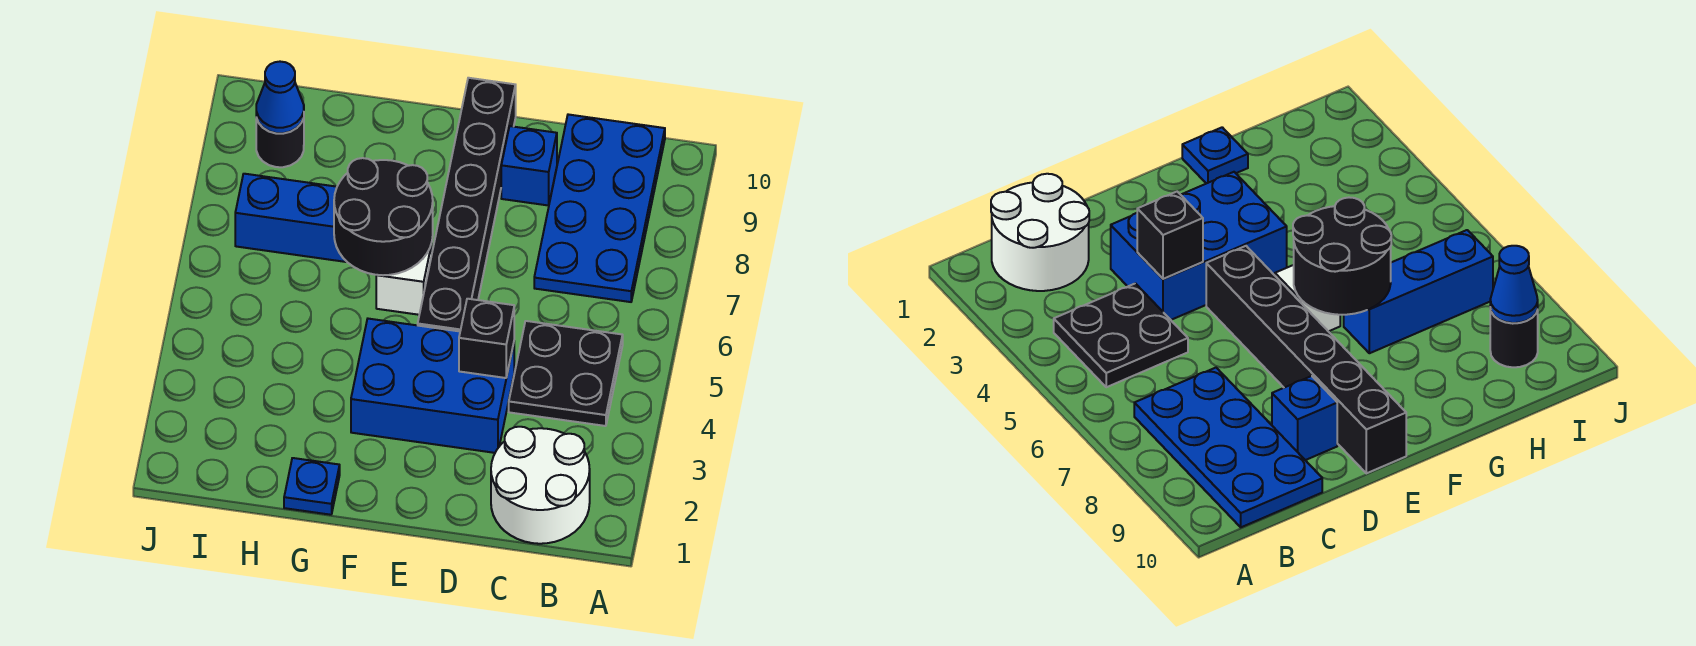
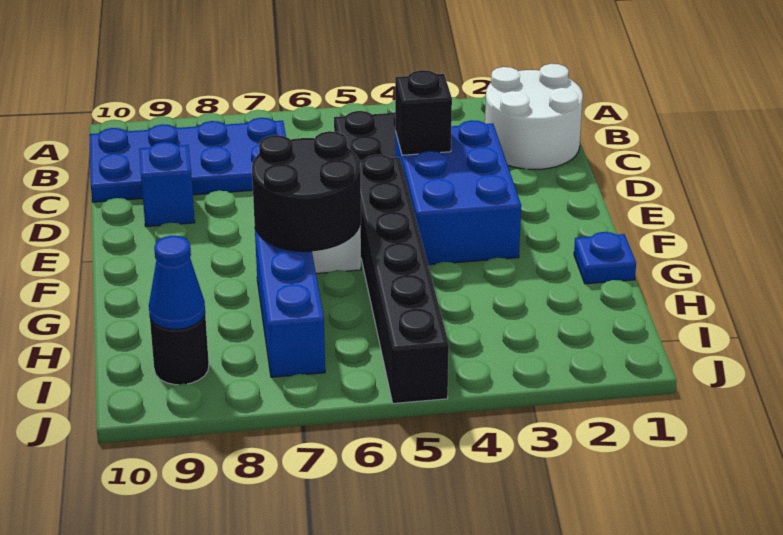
black brick E5:E10 level 1 -> black brick E5:J5 level 1

